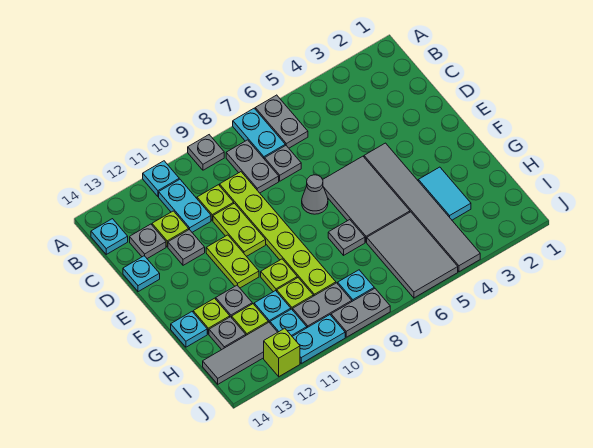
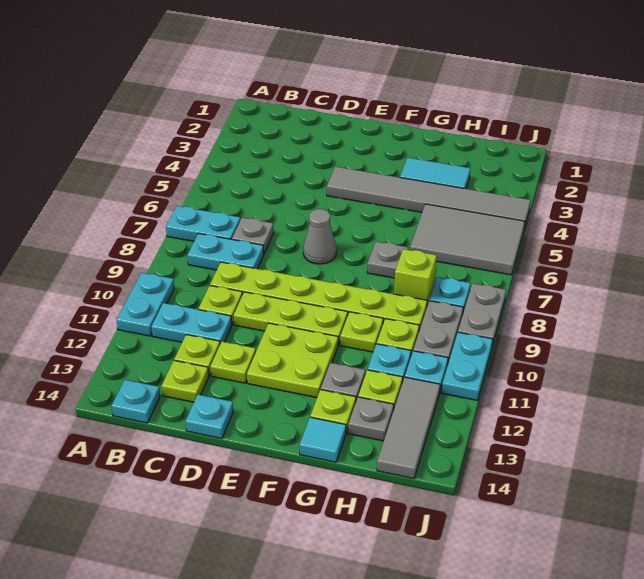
grey plate A6:B6 level 1 -> none
grey plate A9 level 1 -> none
cyan plate A11 level 1 -> cyan plate A10:A11 level 1
grey plate B8:C8 level 1 -> cyan plate B8:C8 level 1
grey plate C13 level 1 -> lime plate C13 level 1
lime plate D10:E10 level 1 -> lime plate D10:F10 level 1
grey plate D12 level 1 -> lime plate D12 level 1
grey tile E5:G6 level 1 -> none
lime plate E11:F11 level 1 -> lime plate E11:F12 level 1
cyan plate G14 level 1 -> cyan tile G14 level 1
lime brick J12 level 1 -> lime brick H8 level 1

